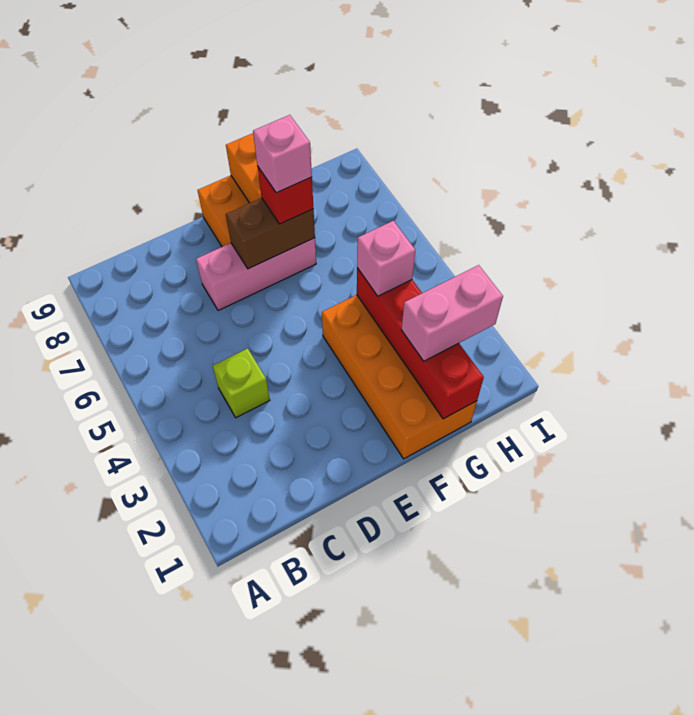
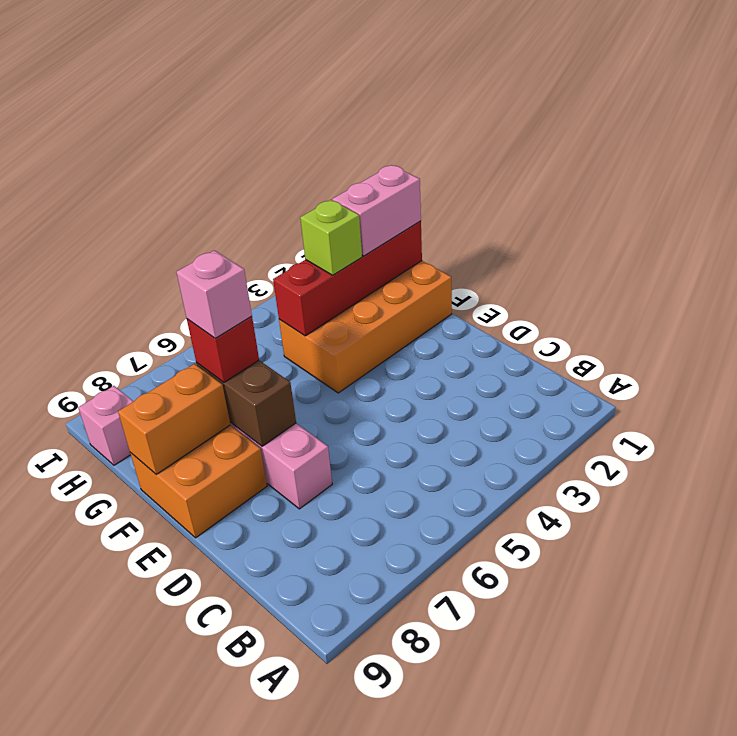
lime brick C4 level 1 -> lime brick G3 level 3
pink brick G2:H2 level 3 -> pink brick G1:G2 level 3
pink brick G4 level 3 -> pink brick H9 level 1

